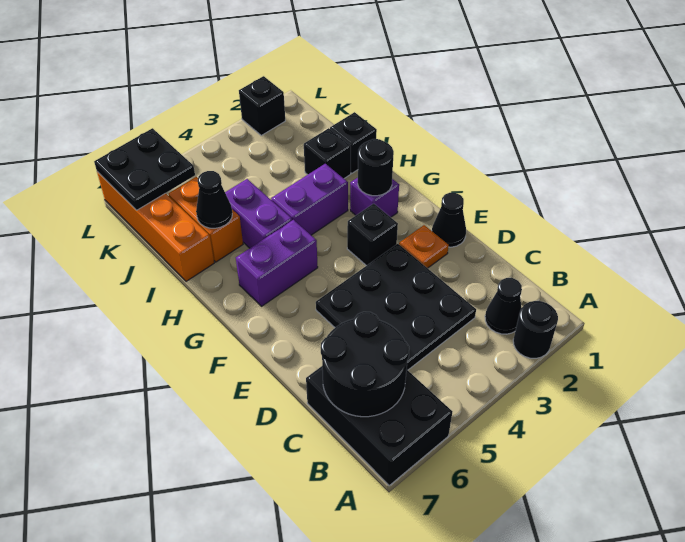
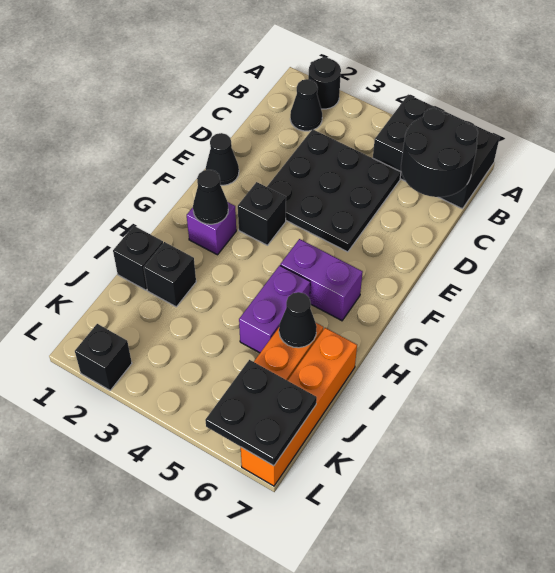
black brick A6:C7 level 1 -> black brick A5:B7 level 1
orange plate E2 level 1 -> none
black round brick G2 level 2 -> black cone G2 level 2
purple brick H3:H4 level 1 -> none

